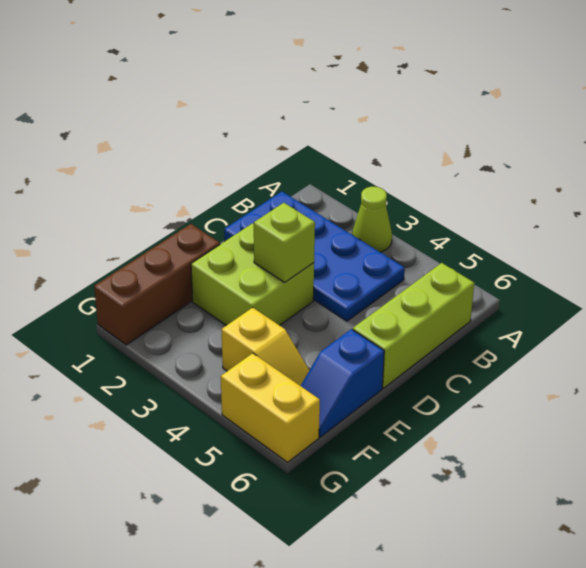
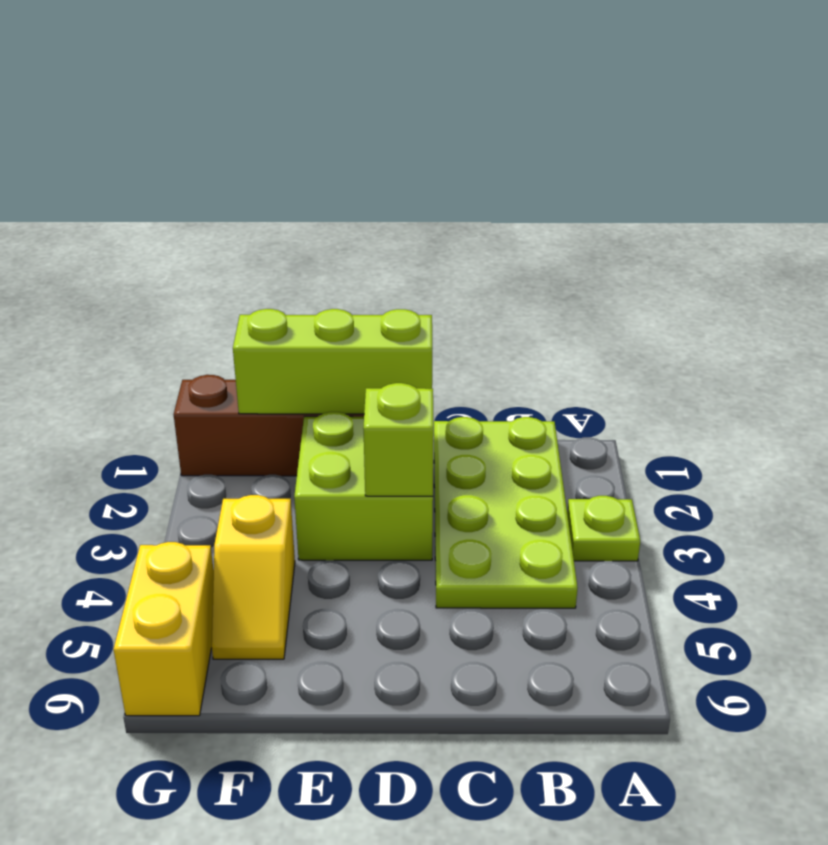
lime cone A3 level 1 -> lime plate A3 level 1
blue plate B1:C4 level 1 -> lime plate B1:C4 level 1
lime brick B6:D6 level 1 -> lime brick D1:F1 level 2
blue slope E6:F6 level 1 top E -> none

